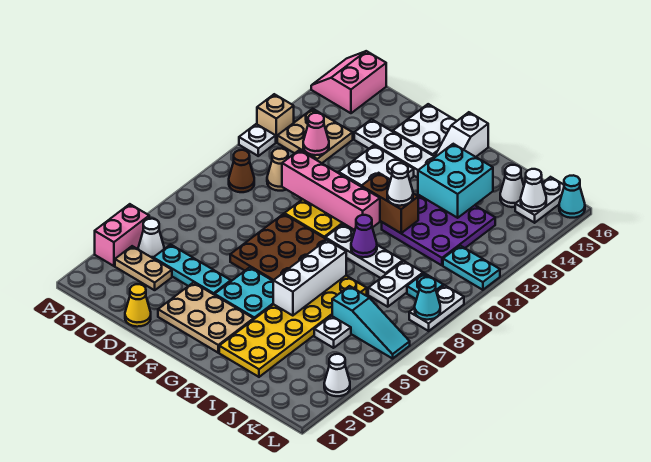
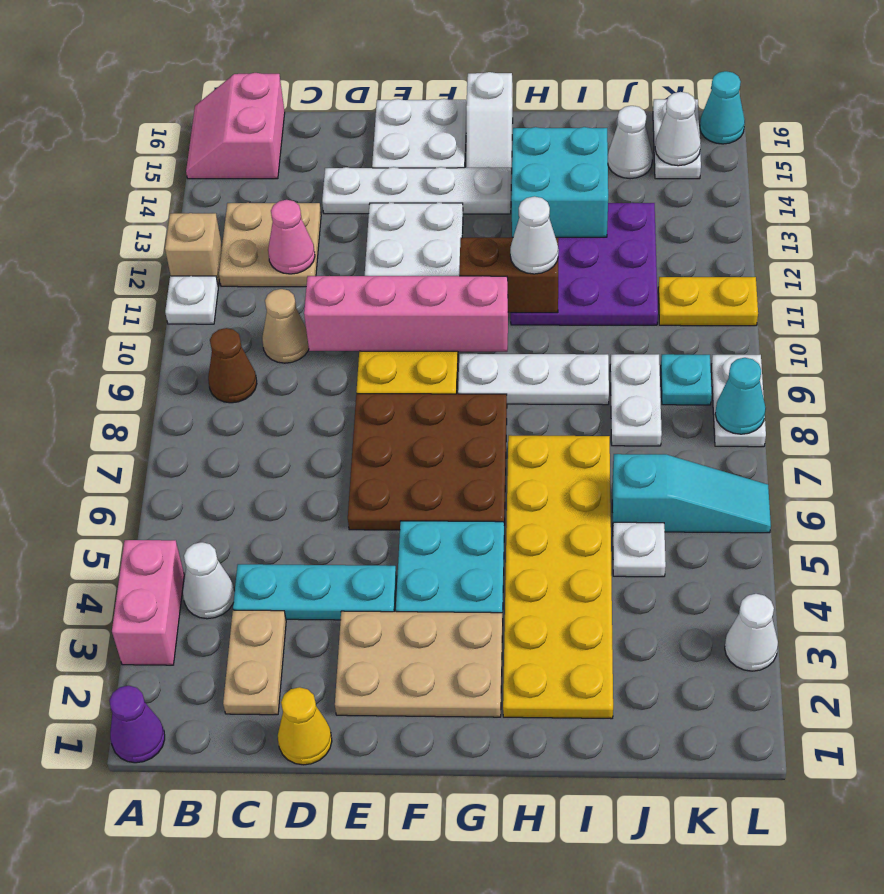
tan plate B3:C3 level 1 -> tan plate C2:C3 level 1
white brick H5:H7 level 2 -> none
purple cone H9 level 2 -> purple cone A1 level 1
cyan plate K11:L11 level 1 -> yellow plate K11:L11 level 1

